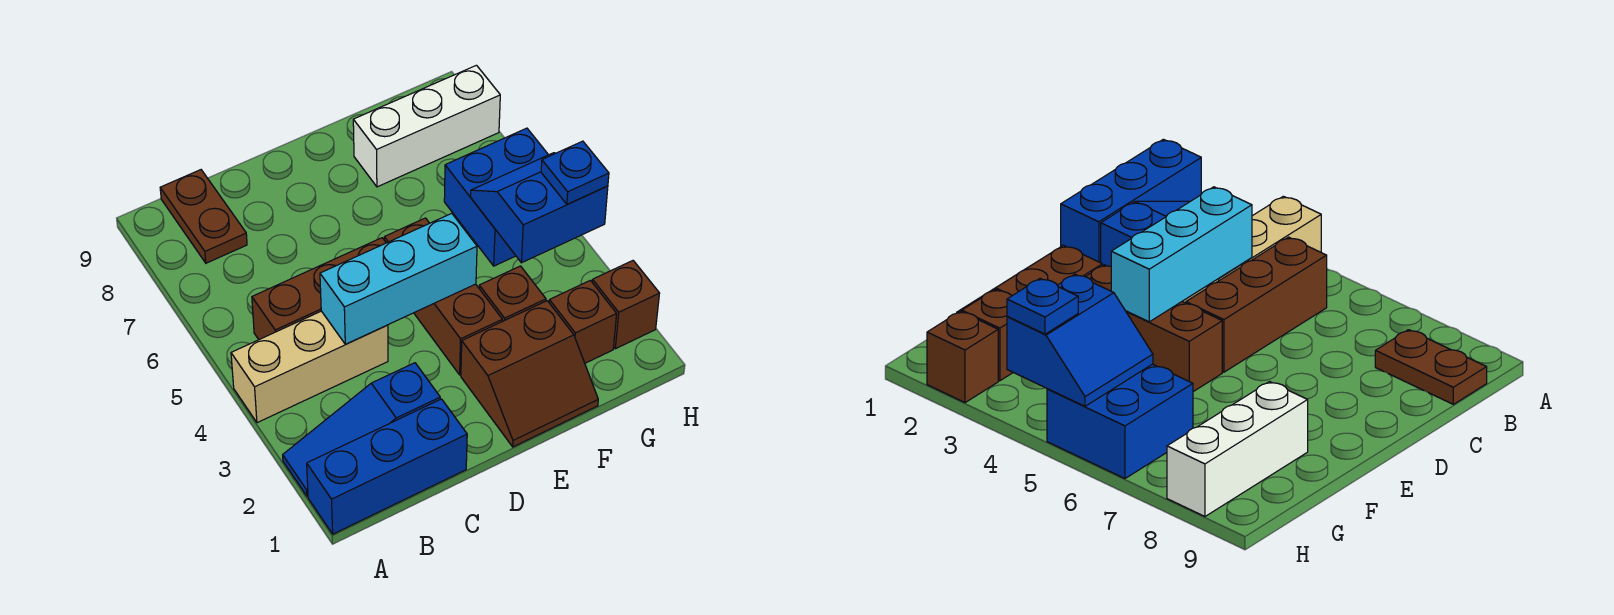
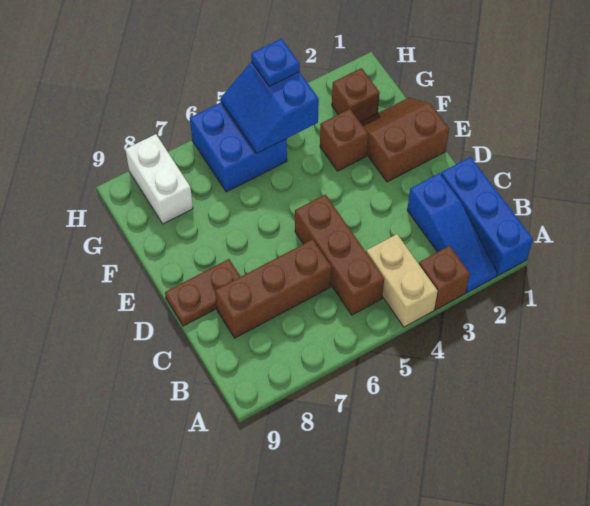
tan brick A4:C4 level 1 -> tan brick A4:B4 level 1
brown plate B8:B9 level 1 -> brown plate D8:D9 level 1
cyan brick C4:E4 level 2 -> none
brown slope E1:F2 level 1 top 2 -> brown slope E1:F2 level 1 top E
brown brick E3:E5 level 1 -> brown brick C6:C8 level 1
white brick F8:H8 level 1 -> white brick G8:H8 level 1
brown brick H2 level 1 -> brown brick A3 level 1

